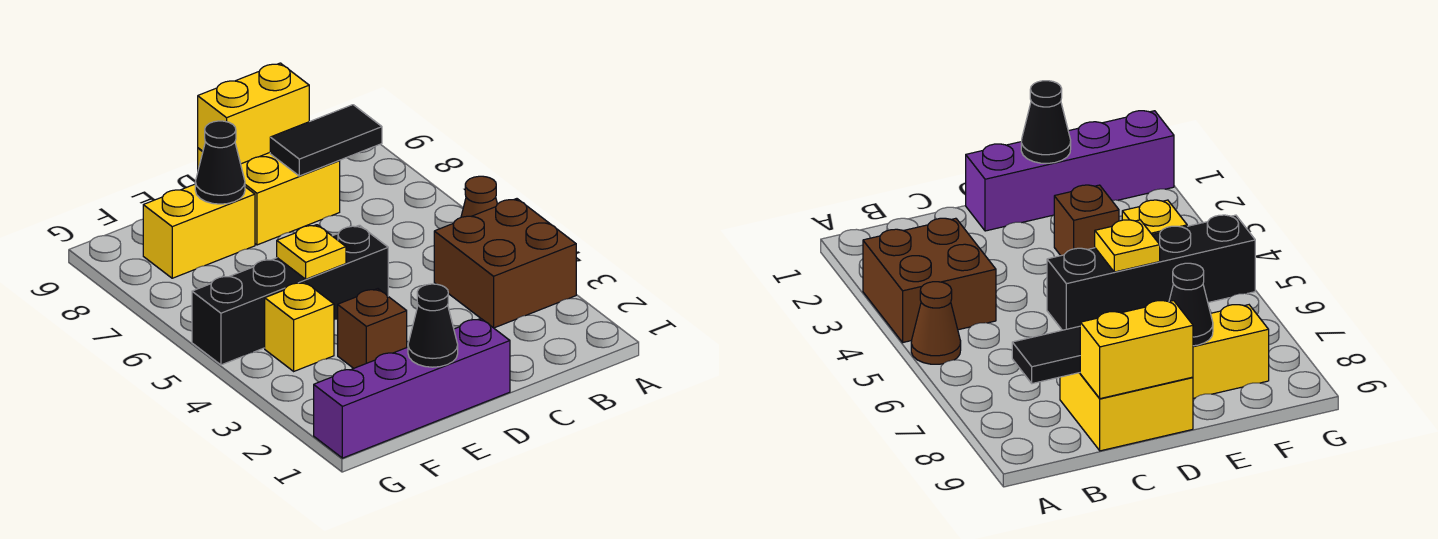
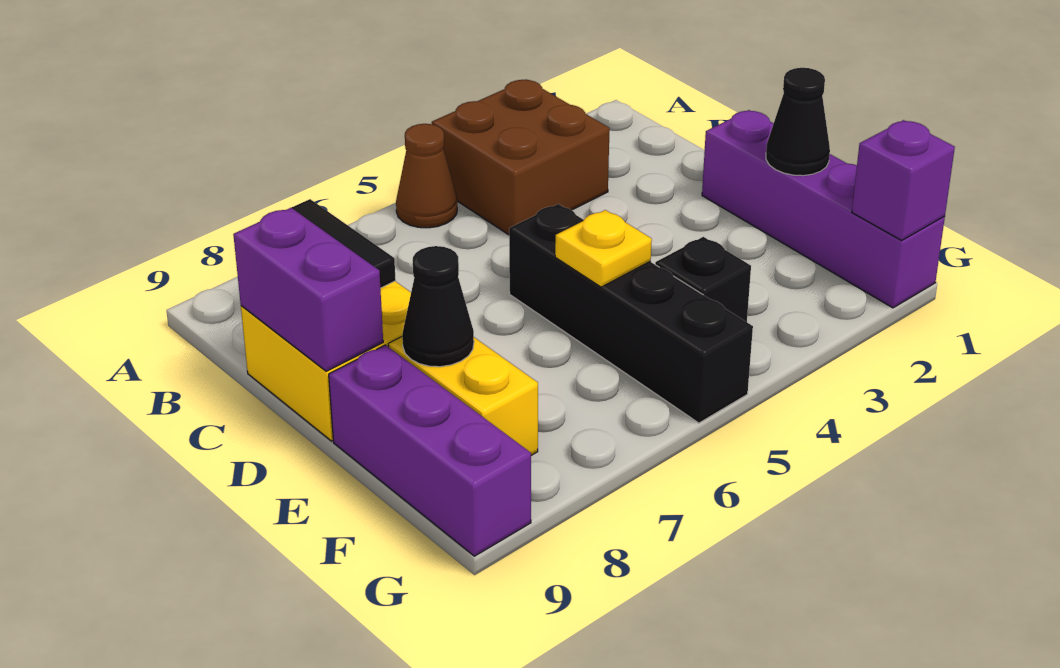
yellow brick C9:D9 level 2 -> purple brick C9:D9 level 2
brown brick E3 level 1 -> none
none -> purple brick E9:G9 level 1
yellow brick F4 level 1 -> black brick F4 level 1
none -> purple brick G1 level 2

